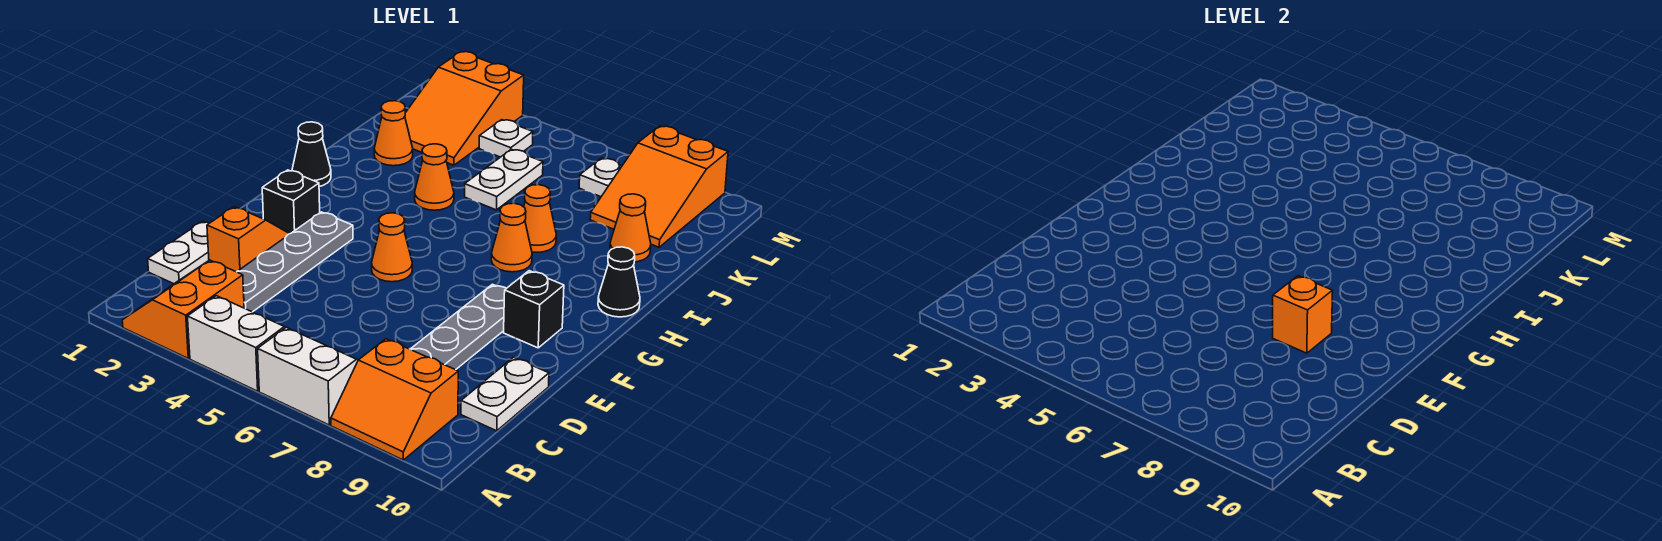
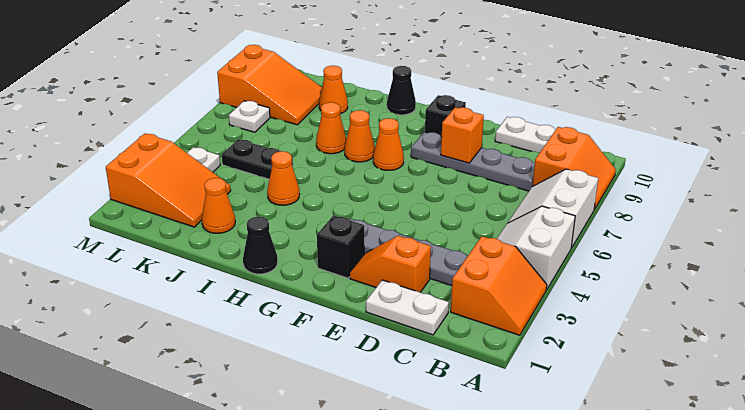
orange slope A2:B3 level 1 top 3 -> orange slope A2:B3 level 1 top B
orange cone F5 level 1 -> orange cone G7 level 1
white plate J5:K5 level 1 -> black plate J5:K5 level 1

